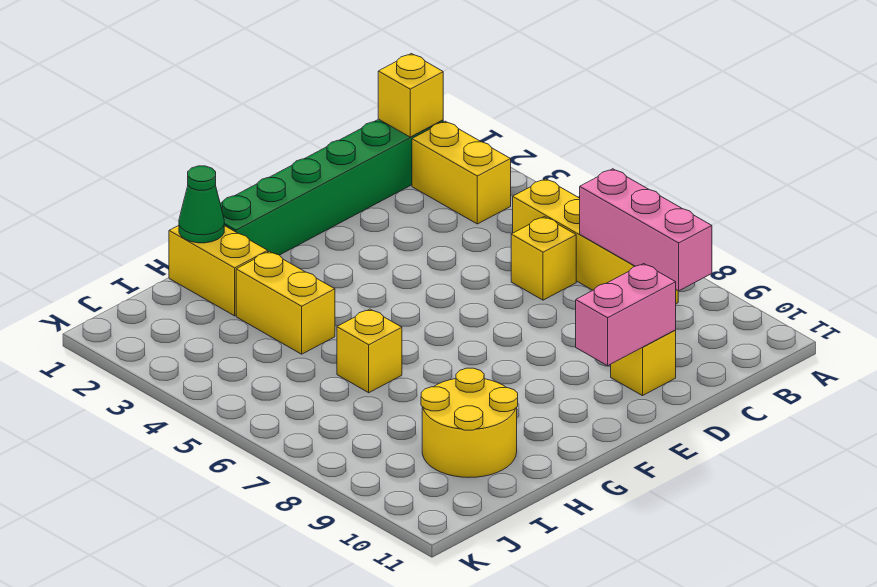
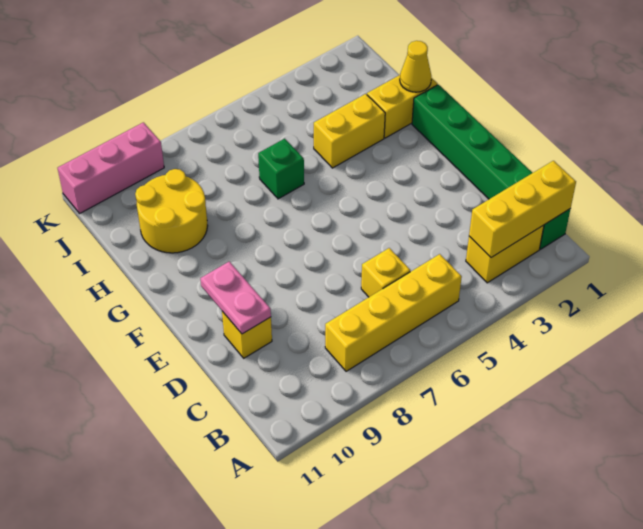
yellow brick B1 level 2 -> yellow brick B1:B3 level 2
pink brick B7:B9 level 2 -> pink brick K9:K11 level 1
pink brick D10:E10 level 2 -> pink plate D10:E10 level 2
green cone H1 level 2 -> yellow cone H1 level 2
yellow brick H6 level 1 -> green brick H6 level 1

